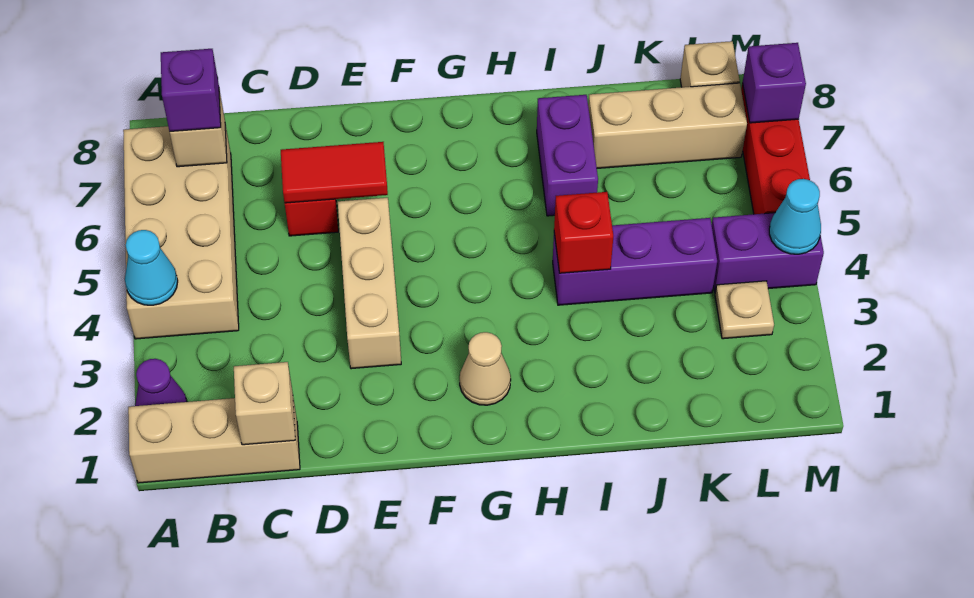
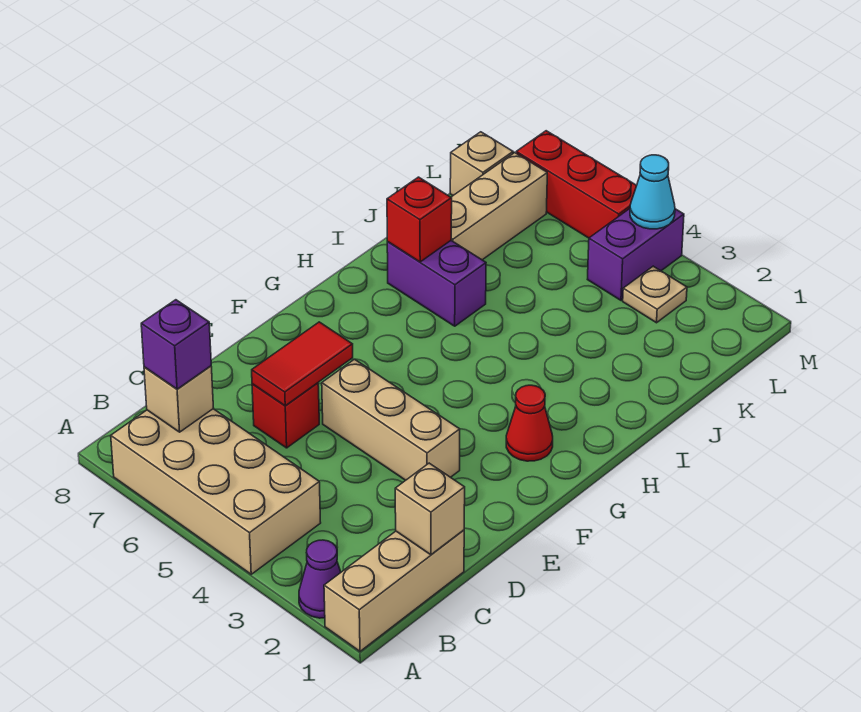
cyan cone A4 level 2 -> none
tan cone G2 level 1 -> red cone G2 level 1
purple brick I4:K4 level 1 -> none
red brick I4 level 2 -> red brick I7 level 2
purple brick M7 level 2 -> none

